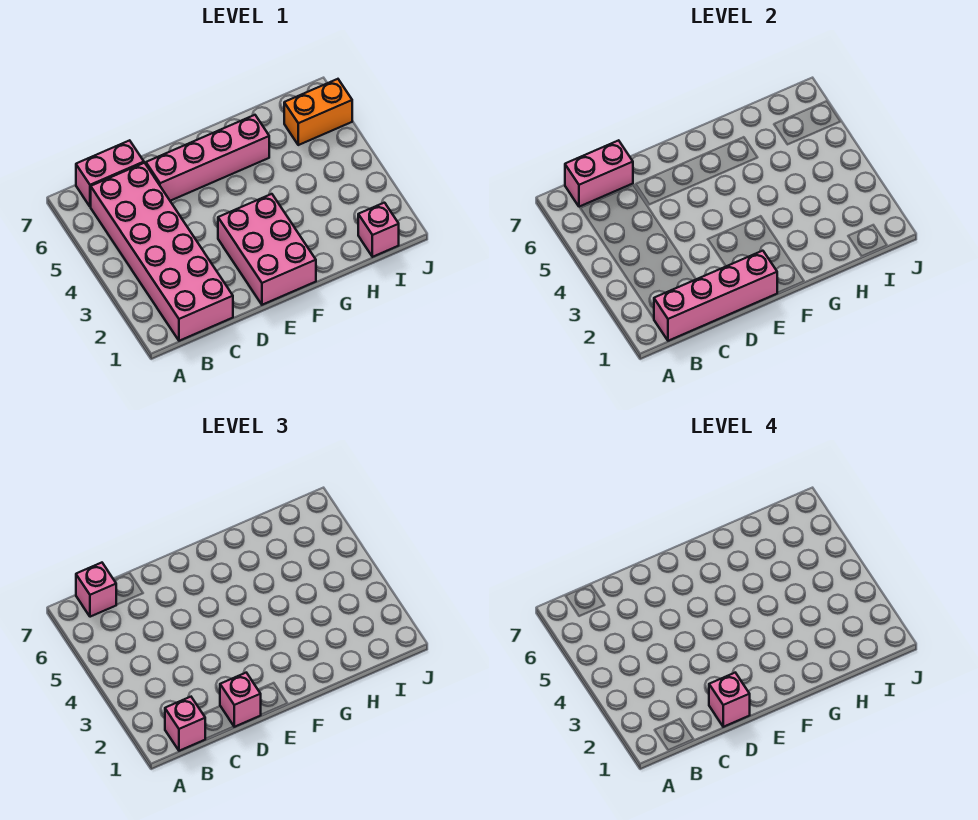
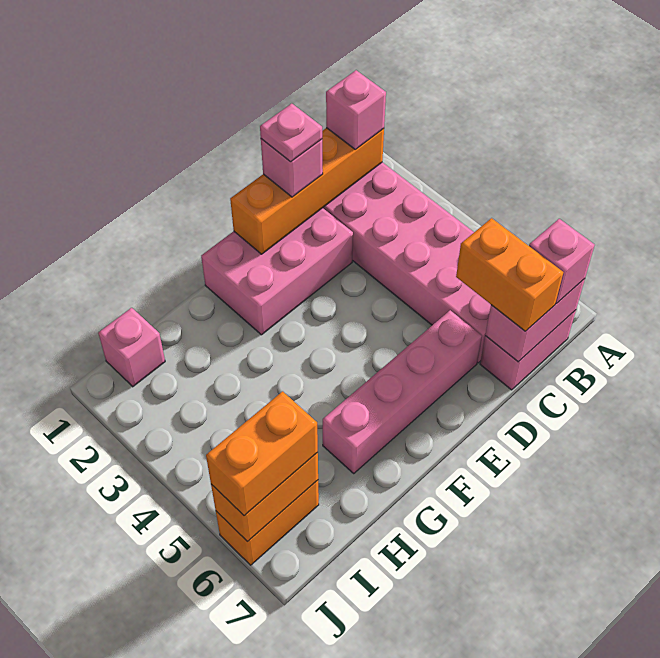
pink brick B1:E1 level 2 -> orange brick B1:E1 level 2
none -> orange brick C6:C7 level 3
pink brick D1 level 4 -> pink plate D1 level 4
pink brick E1:F3 level 1 -> pink brick D1:F2 level 1
none -> orange brick I6:J6 level 2
none -> orange brick I6:J6 level 3

